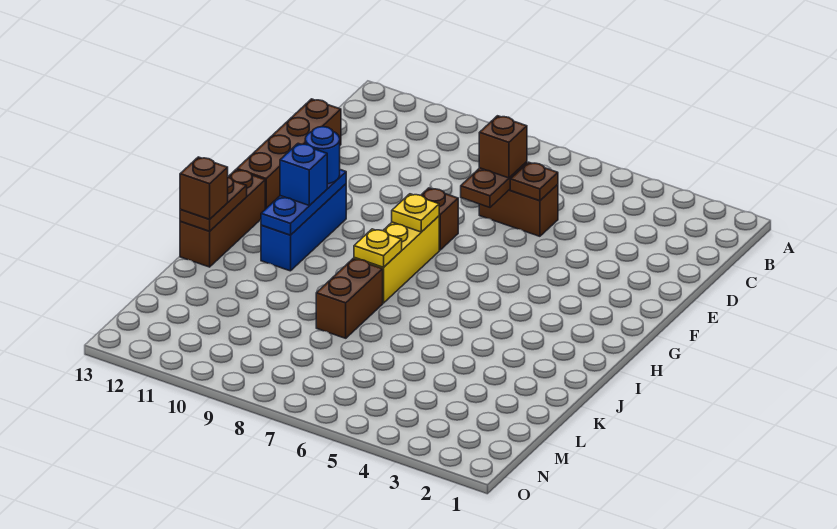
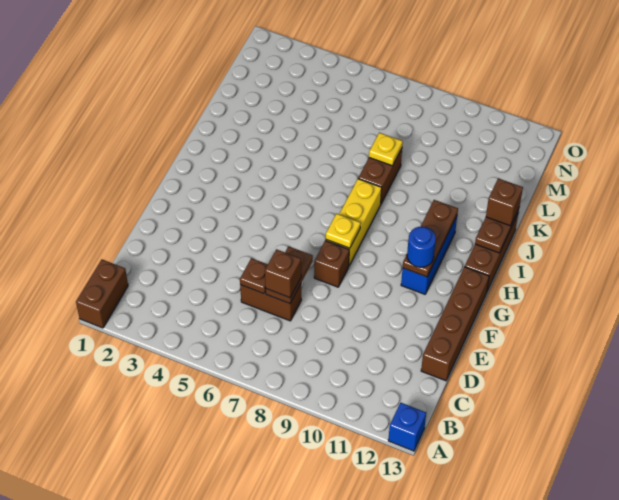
none -> brown brick A1:B1 level 1
blue plate G11:I11 level 2 -> brown plate G11:I11 level 2
blue brick H11 level 3 -> blue brick A13 level 1
yellow plate I8 level 2 -> yellow plate K8 level 2

